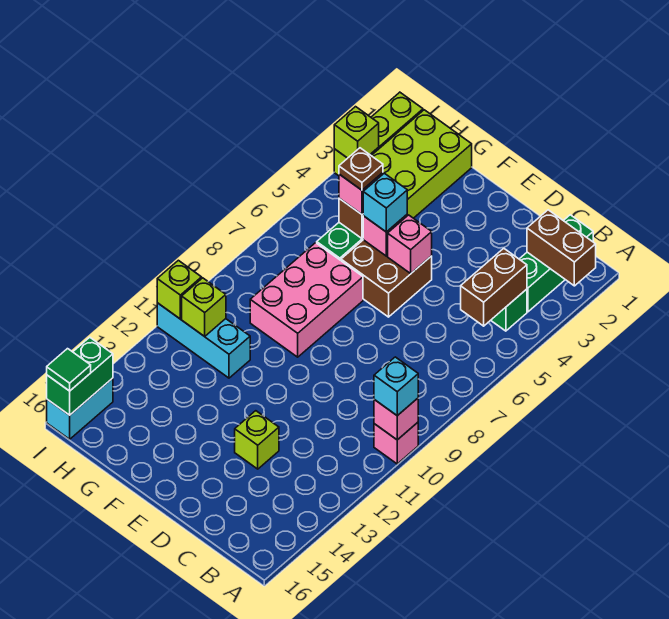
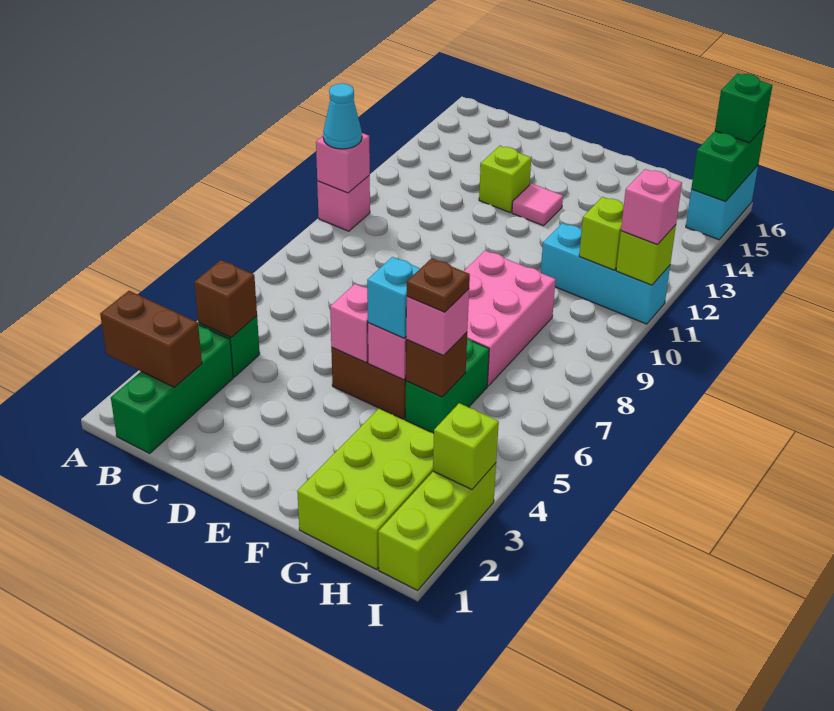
cyan brick A10 level 3 -> cyan cone A10 level 3
brown brick B4:B5 level 2 -> brown brick B4 level 2
none -> pink tile E13 level 1
none -> pink brick I11 level 3
green tile I16 level 3 -> green brick I16 level 3

